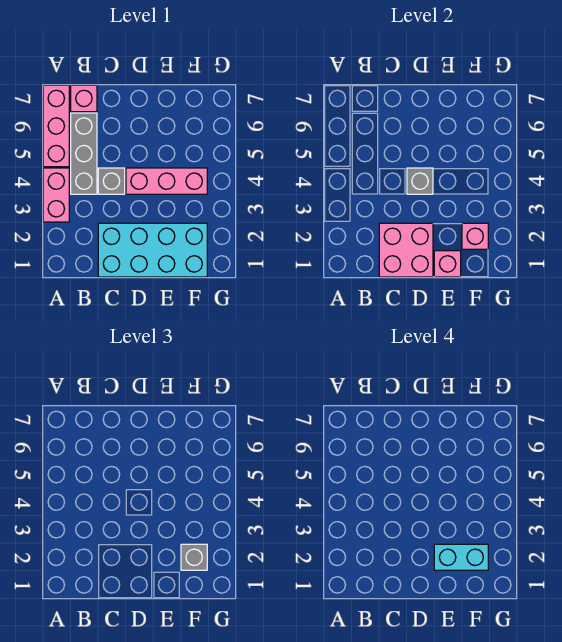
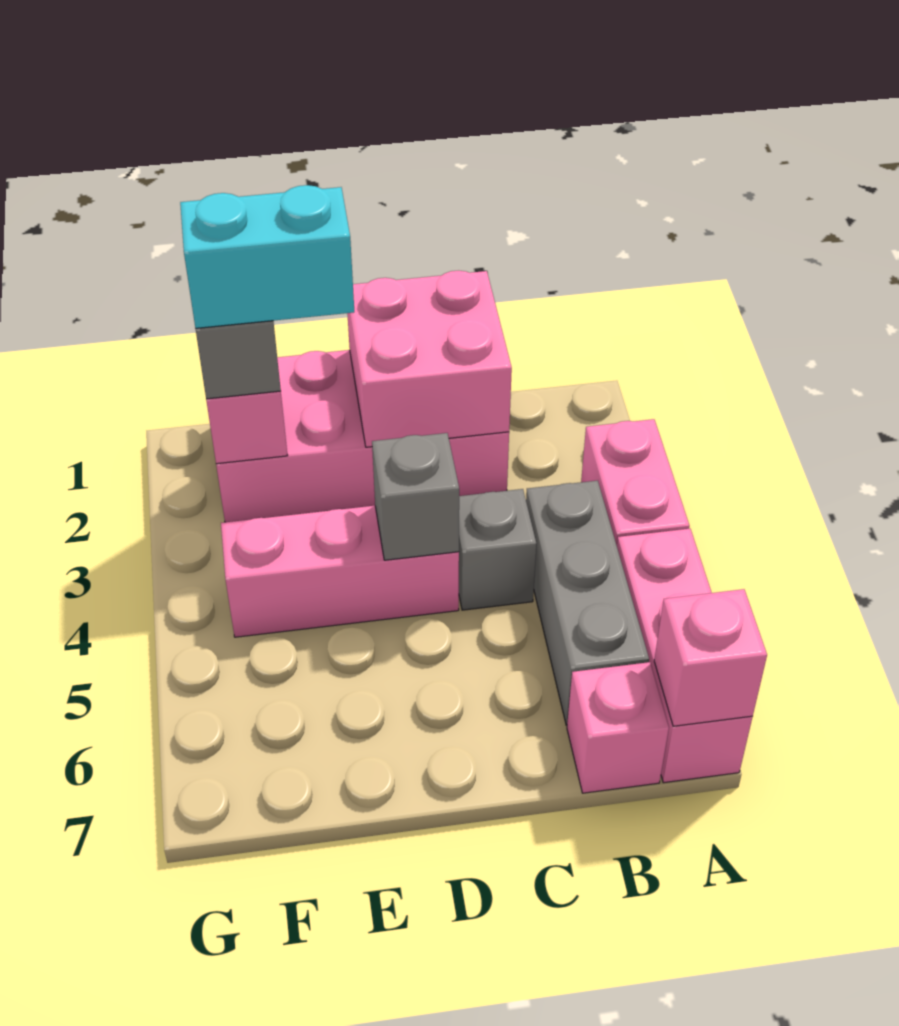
cyan brick C1:F2 level 1 -> pink brick C1:F2 level 1
pink brick E1 level 2 -> pink brick A7 level 2

